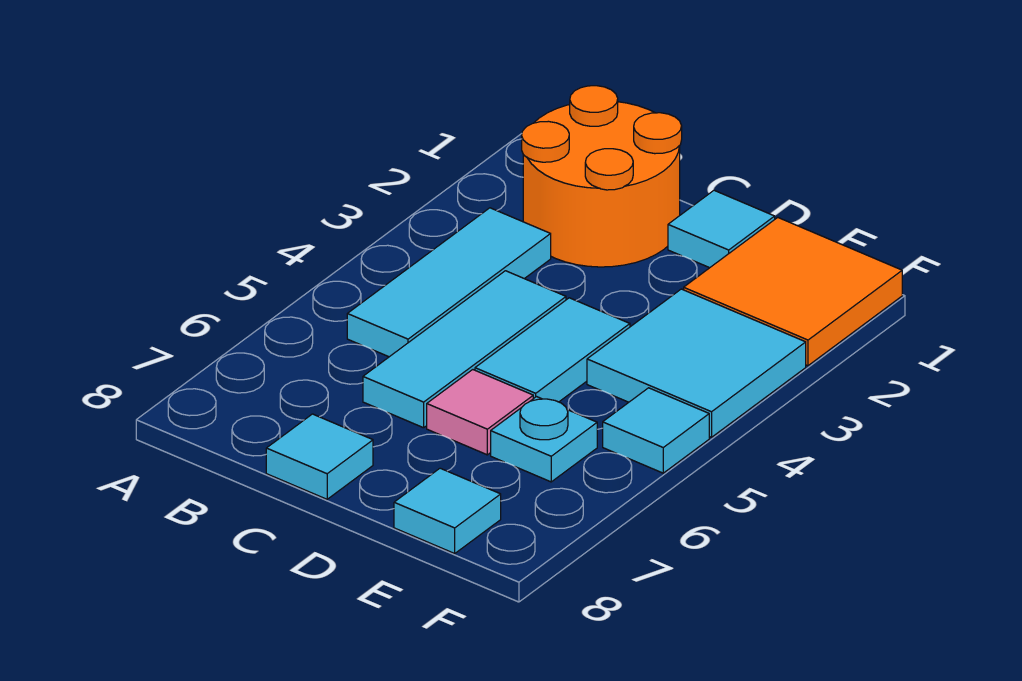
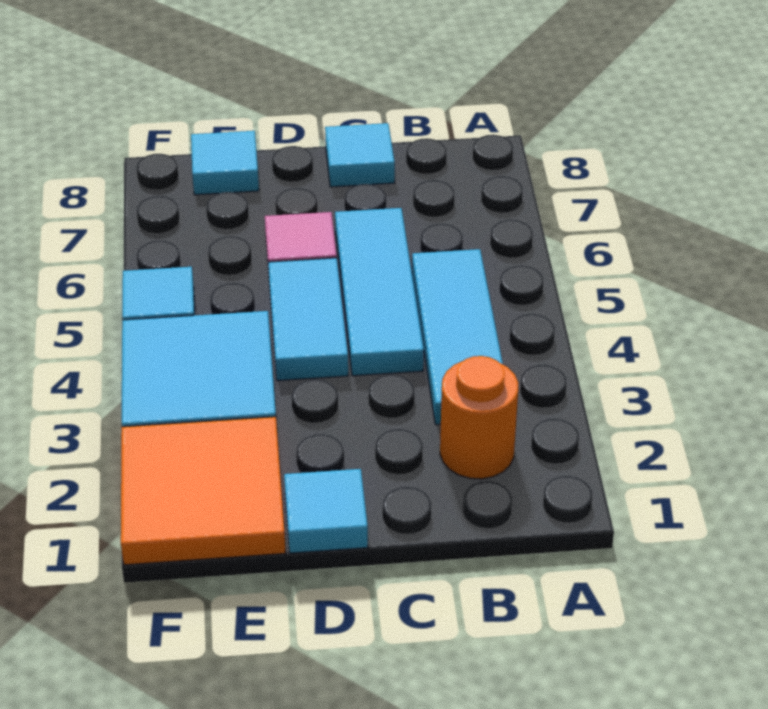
orange round brick B1:C2 level 1 -> orange round brick B2 level 1
cyan plate E6 level 1 -> none

